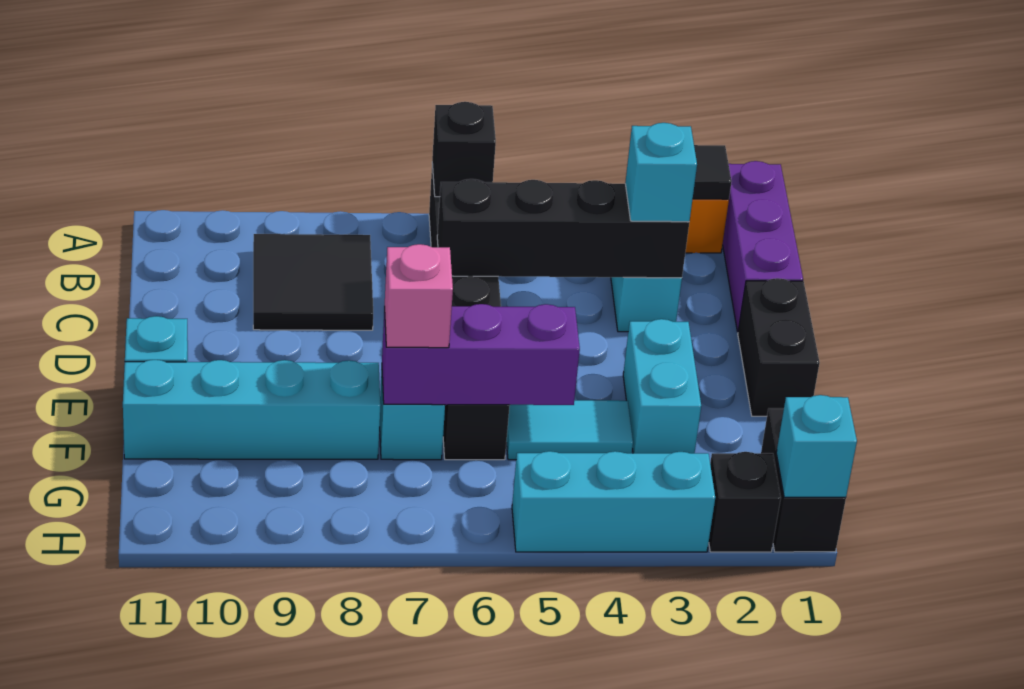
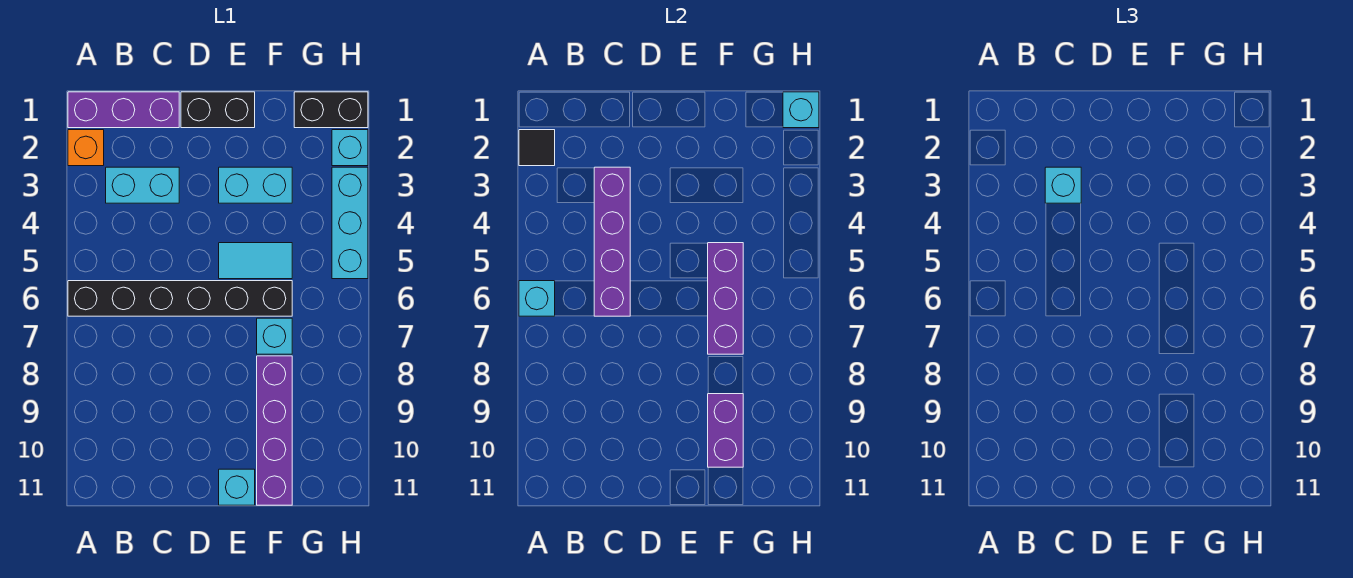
black brick A6 level 2 -> cyan brick A6 level 2
black tile B8:C9 level 1 -> none
black brick C3:C6 level 2 -> purple brick C3:C6 level 2
cyan tile F4:F5 level 1 -> cyan tile E5:F5 level 1
pink brick F7 level 3 -> none
cyan brick F8:F11 level 1 -> purple brick F8:F11 level 1
none -> purple brick F9:F10 level 2
black brick H2 level 1 -> cyan brick H2 level 1

